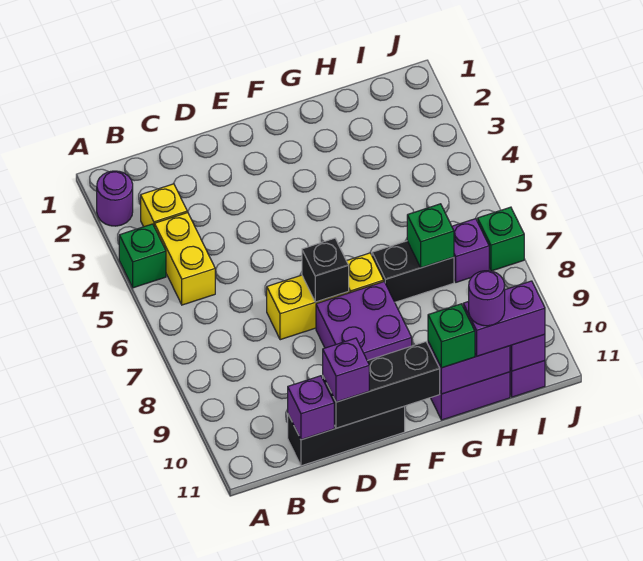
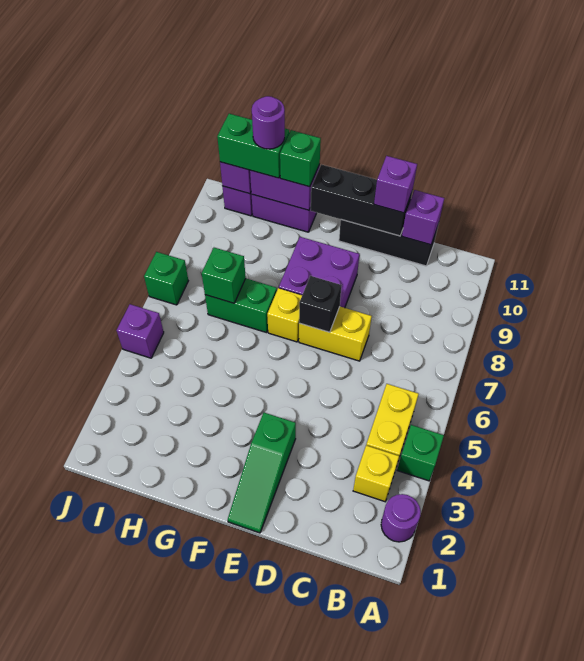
none -> green slope E1:E3 level 1 top 3
black brick G7:H7 level 1 -> green brick G7:H7 level 1
purple brick H11:I11 level 3 -> green brick H11:I11 level 3
purple brick I7 level 1 -> purple brick J5 level 1

